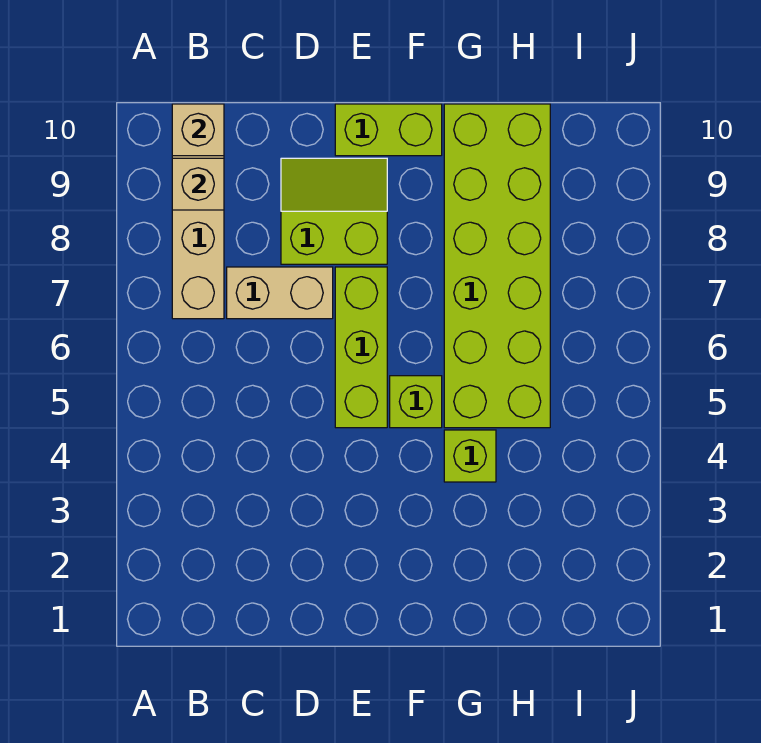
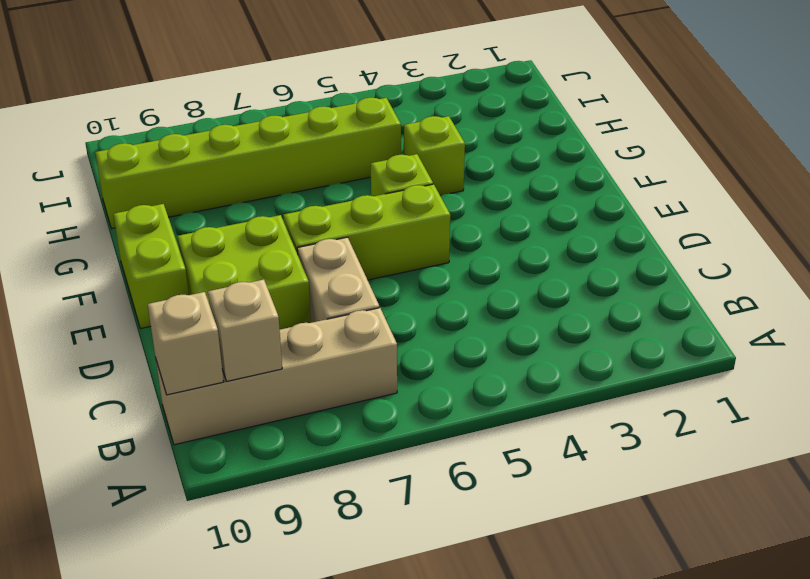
lime slope D8:E9 level 1 top 8 -> lime brick D8:E9 level 1
lime brick G5:H10 level 1 -> lime brick H5:H10 level 1

